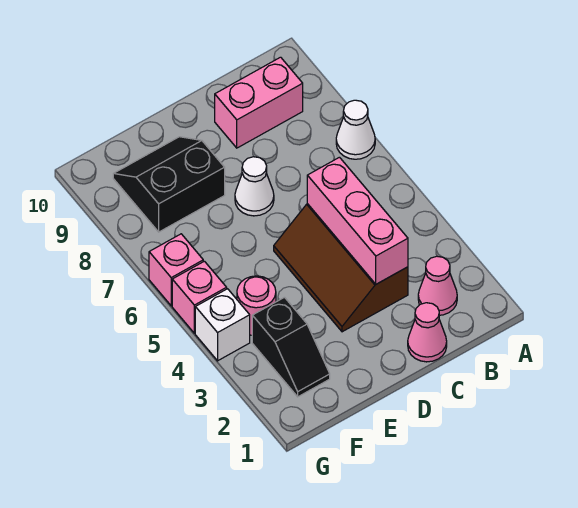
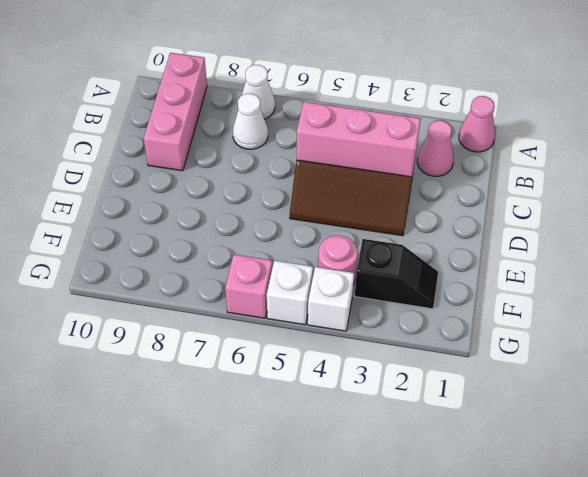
pink brick B9:C9 level 1 -> pink brick A9:C9 level 1
pink cone C1 level 1 -> pink cone A1 level 1
white cone D7 level 1 -> white cone B7 level 1
black slope E8:F9 level 1 top 8 -> none
pink brick G5 level 1 -> white brick G5 level 1

